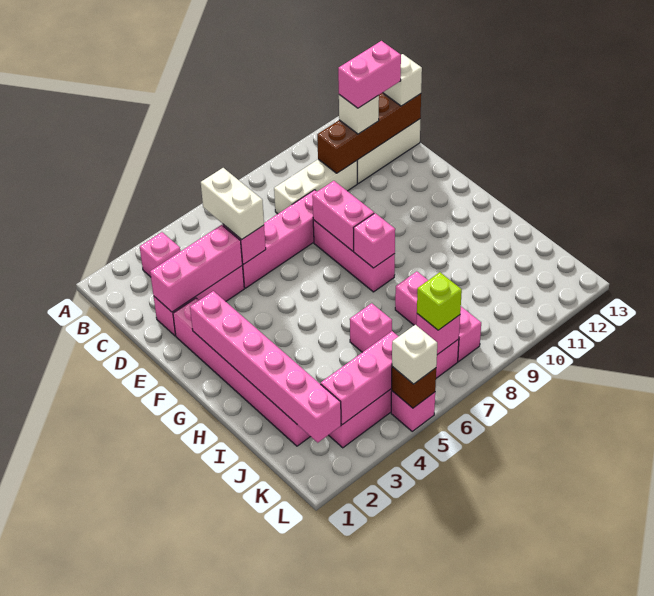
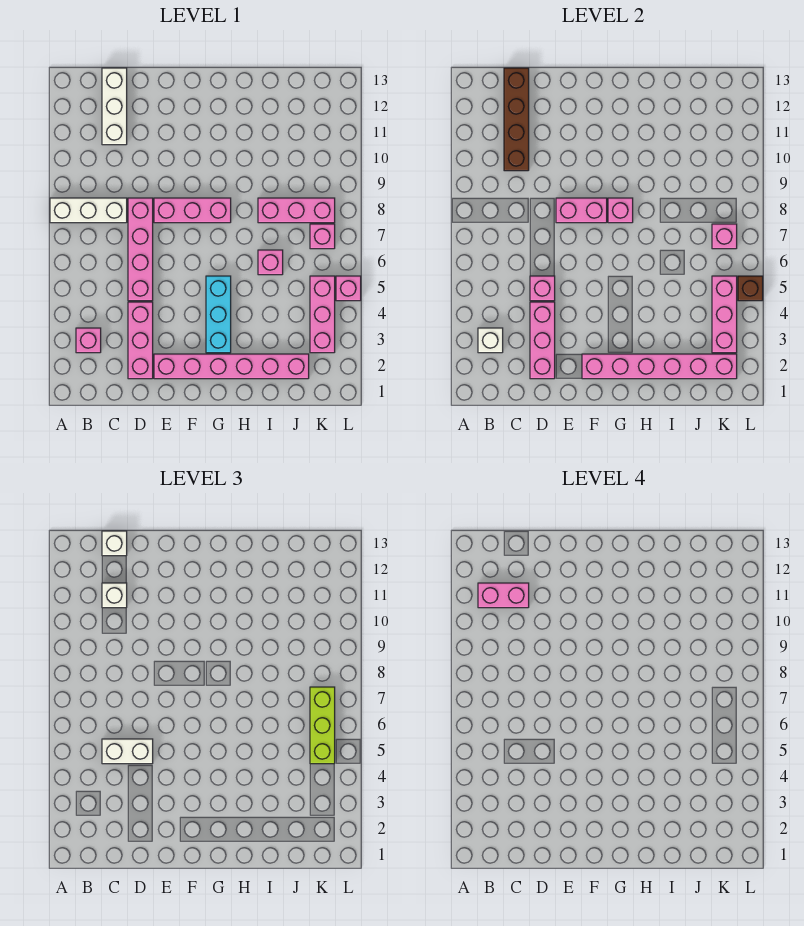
white brick C8:C10 level 1 -> white brick A8:C8 level 1
pink brick C11:C12 level 4 -> pink brick B11:C11 level 4
none -> cyan brick G3:G5 level 1
lime brick K7 level 3 -> lime brick K5:K7 level 3
white brick L5 level 3 -> white brick B3 level 2

